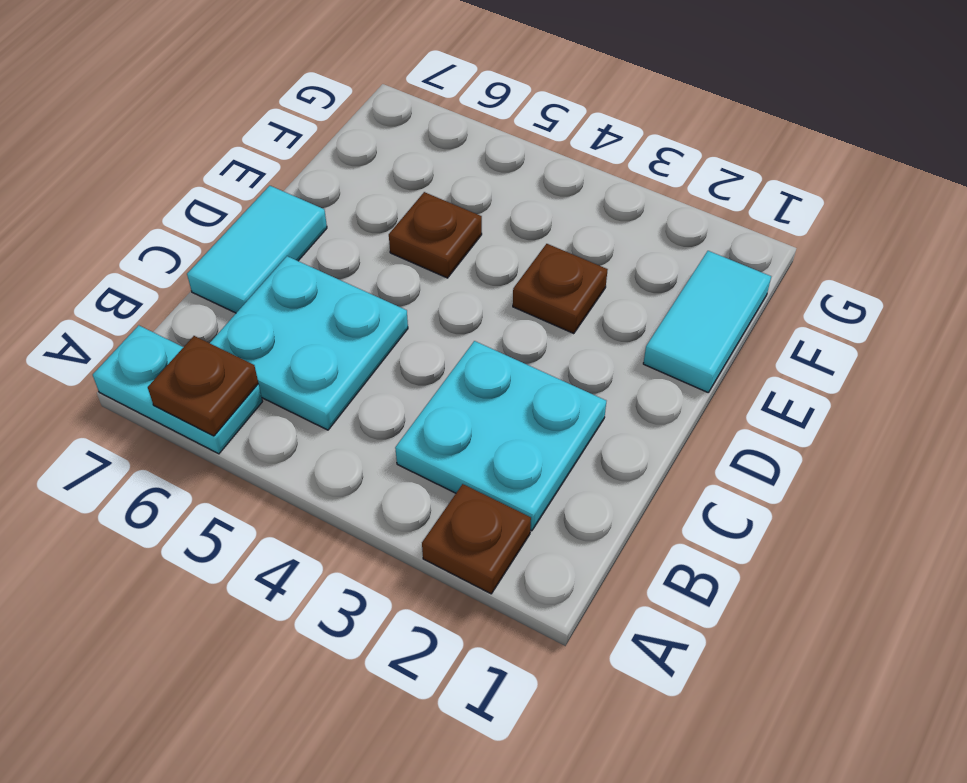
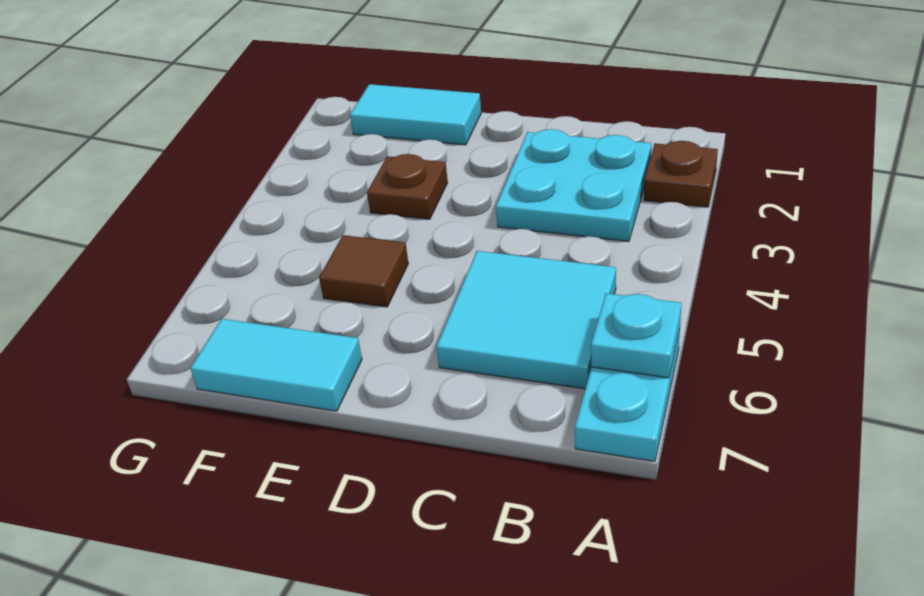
brown plate A6 level 2 -> cyan plate A6 level 2
cyan plate B5:C6 level 1 -> cyan tile B5:C6 level 1
cyan tile C7:D7 level 1 -> cyan tile E7:F7 level 1
brown plate E5 level 1 -> brown tile E5 level 1

